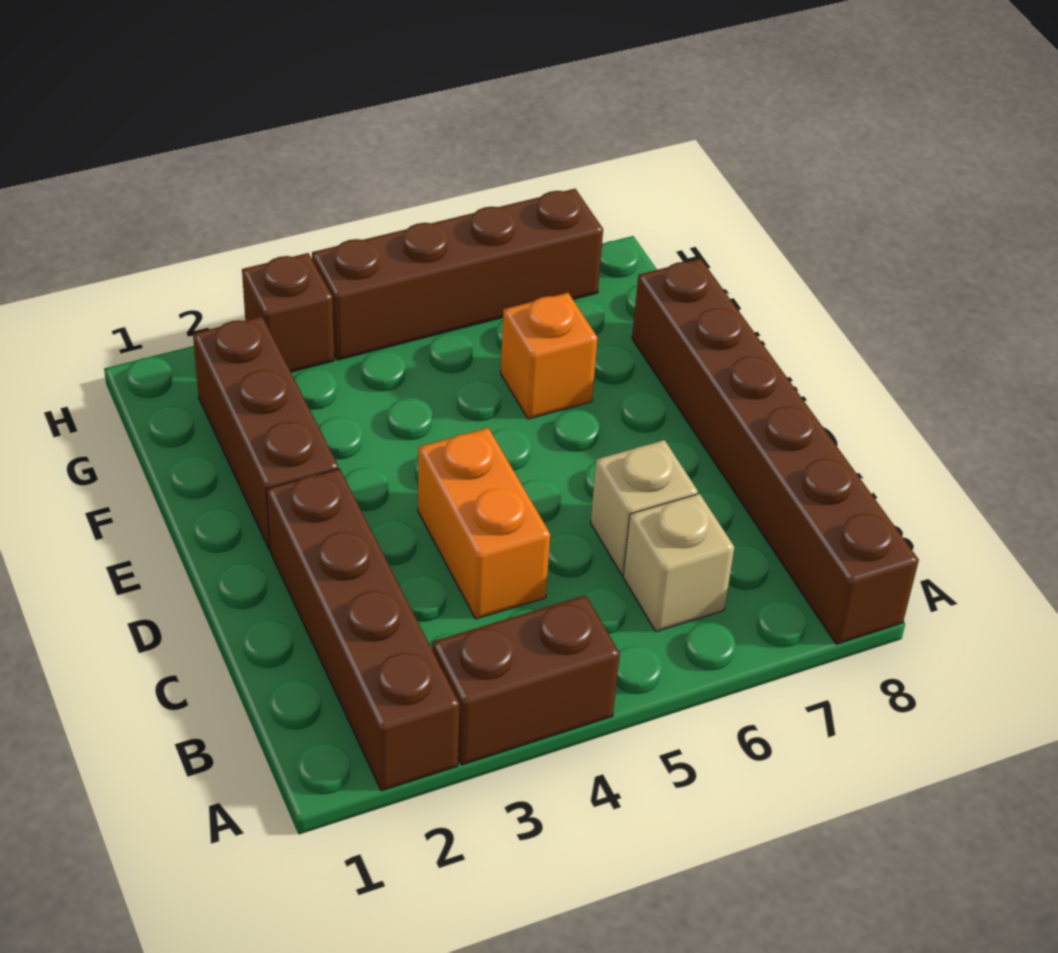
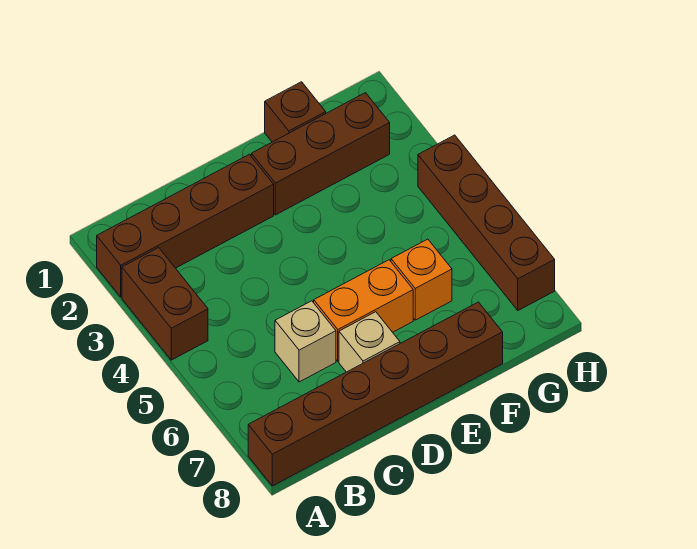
tan brick B6 level 1 -> tan brick D7 level 1
orange brick C4:D4 level 1 -> orange brick D6:E6 level 1
brown brick H3 level 1 -> brown brick F1 level 1

